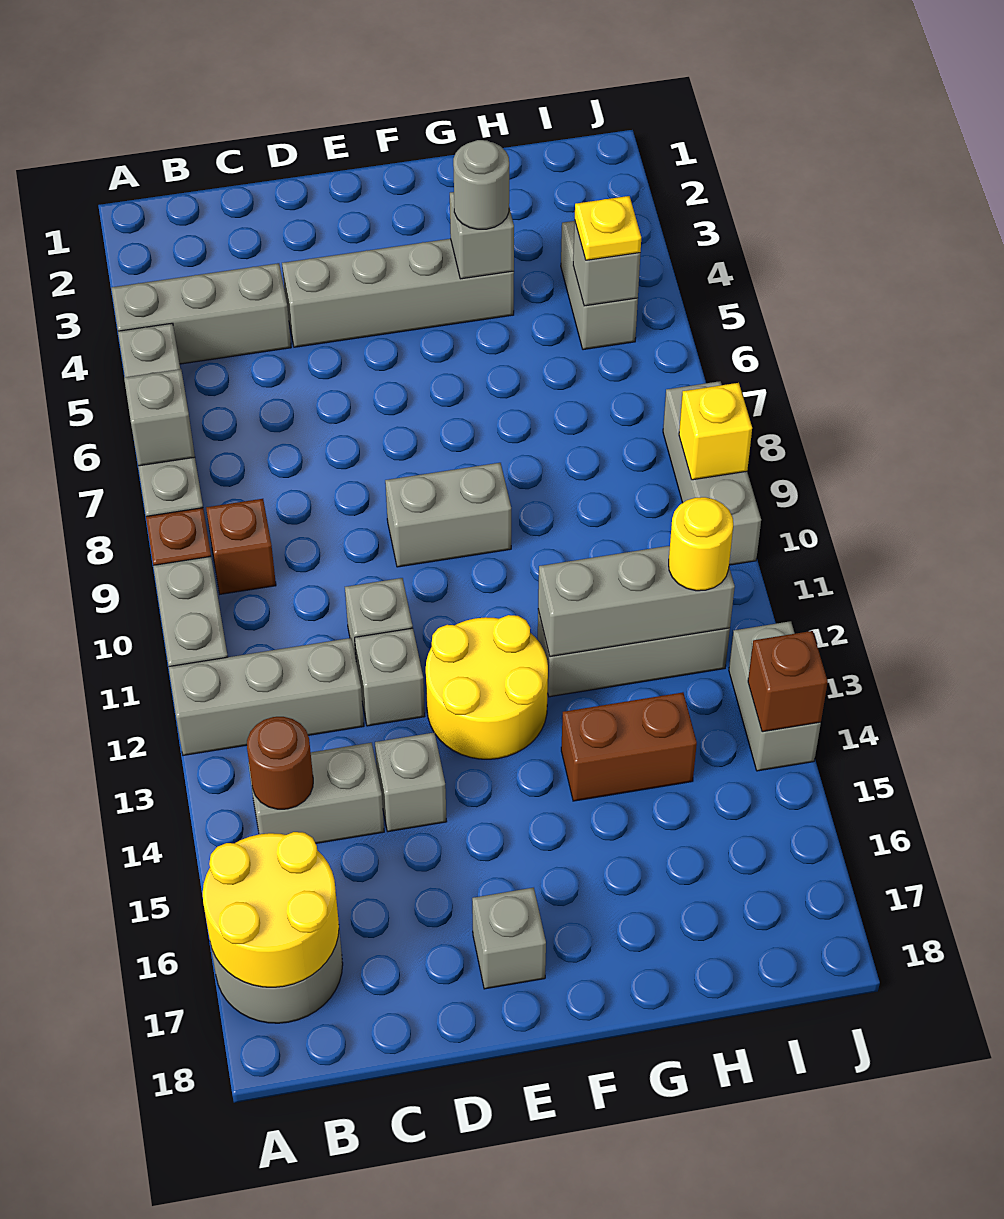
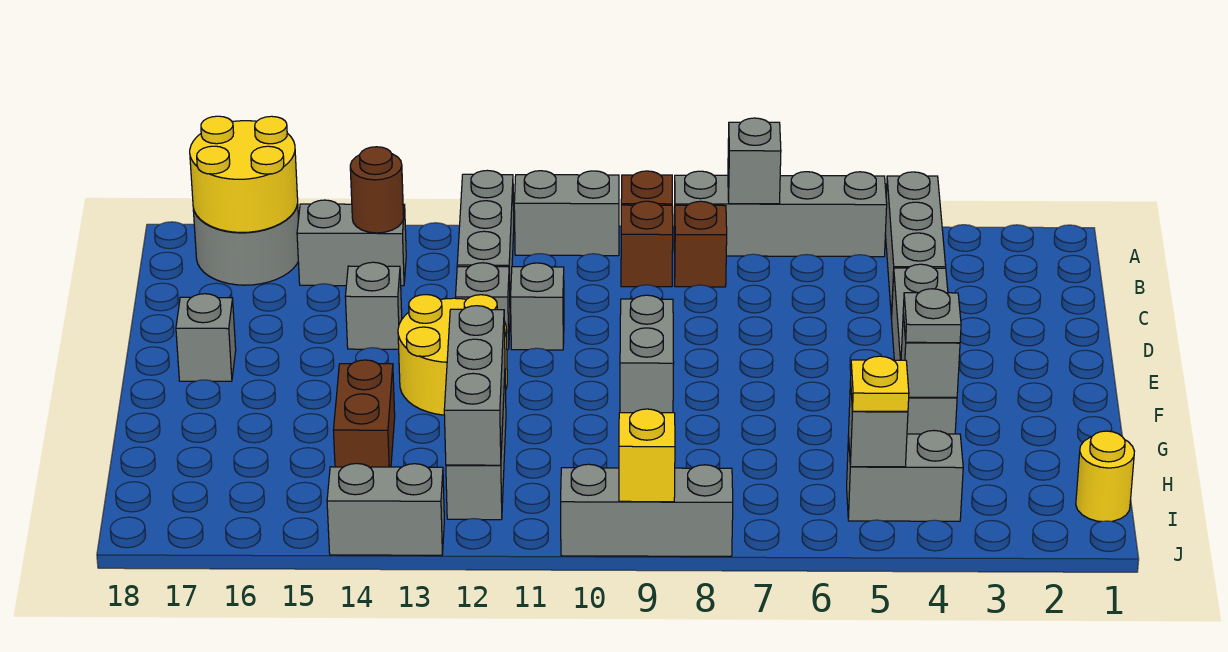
grey brick B14:C14 level 1 -> grey brick B14:B15 level 1
grey round brick G4 level 3 -> grey plate G4 level 3
yellow round brick I12 level 3 -> yellow round brick I1 level 1
brown brick J14 level 2 -> brown brick B8 level 1

